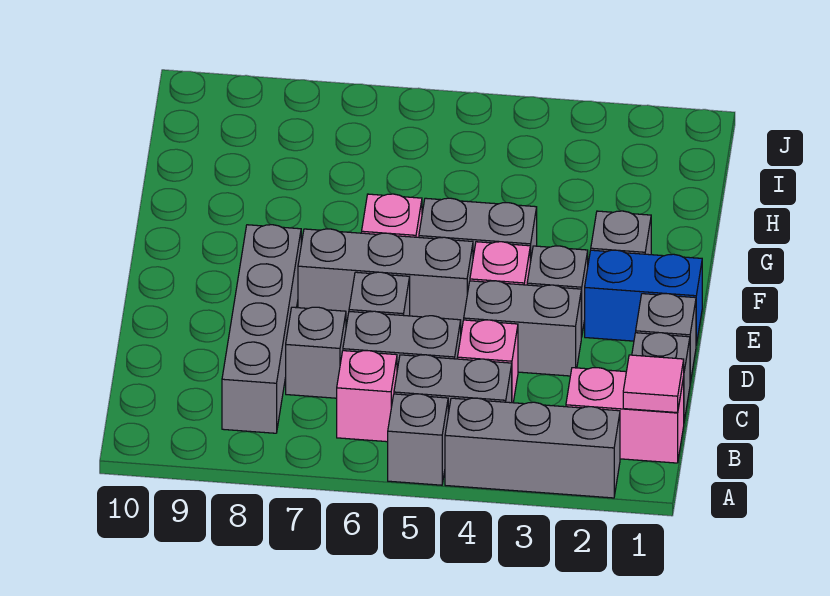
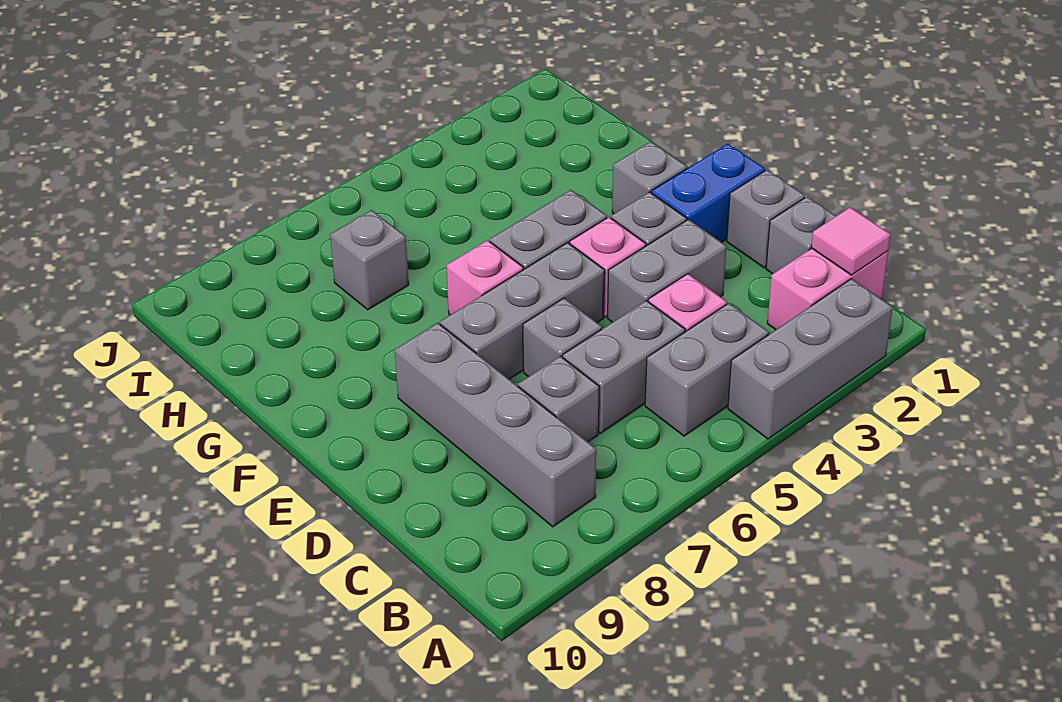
grey brick A5 level 1 -> grey brick H7 level 1
pink brick B6 level 1 -> none

